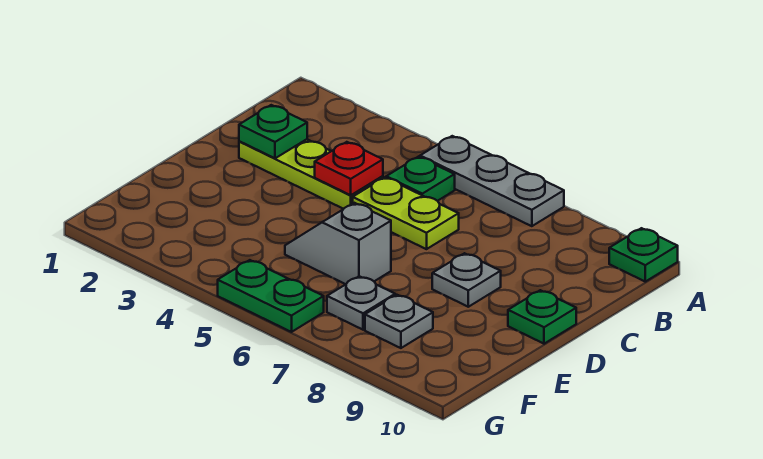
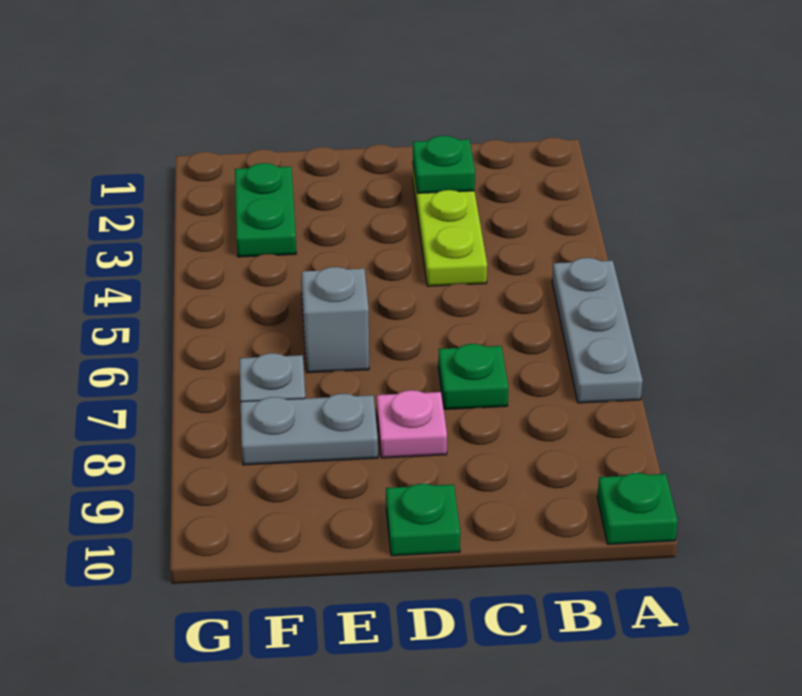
green plate B5 level 1 -> green plate C7 level 1
red plate C4 level 2 -> none
lime plate C5:C6 level 1 -> none
grey plate D8 level 1 -> pink plate D8 level 1
grey plate F8 level 1 -> grey plate E8:F8 level 1
green plate G5:G6 level 1 -> green plate F2:F3 level 1

